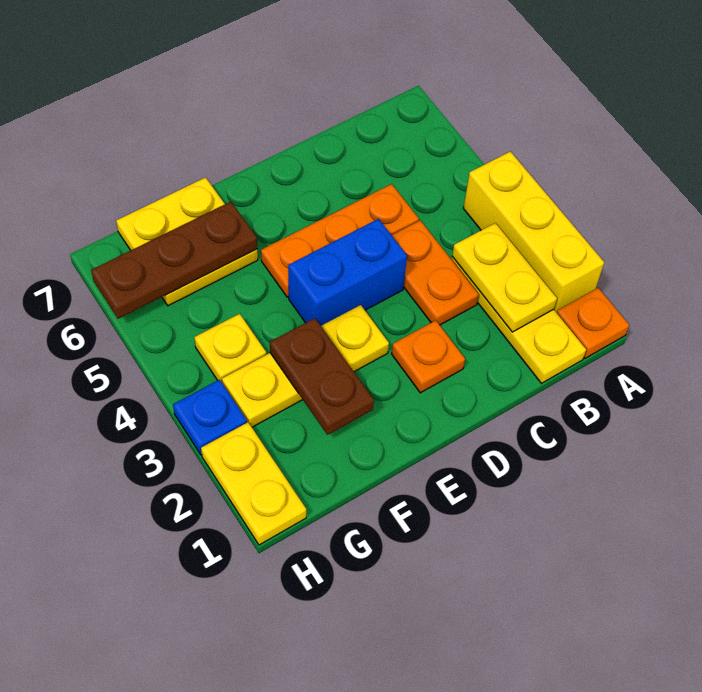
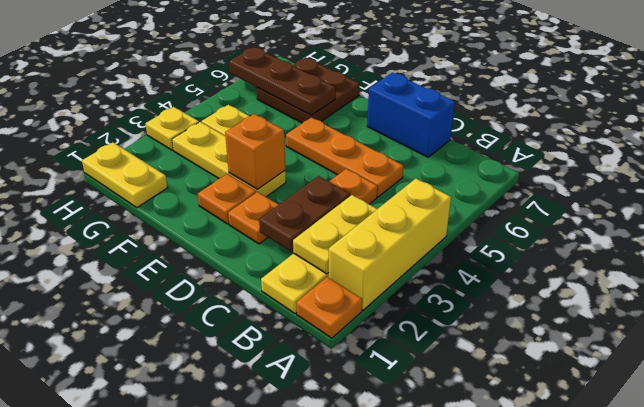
blue brick D4:E4 level 1 -> blue brick C7:D7 level 1
none -> orange plate E2 level 1
none -> orange brick E3 level 2
brown plate F2:F3 level 2 -> brown plate C2:C3 level 2
yellow plate F6:G7 level 1 -> brown plate F6:G7 level 1
yellow plate H1:H2 level 1 -> yellow plate G1:H1 level 1
blue plate H3 level 1 -> yellow plate H3 level 1

